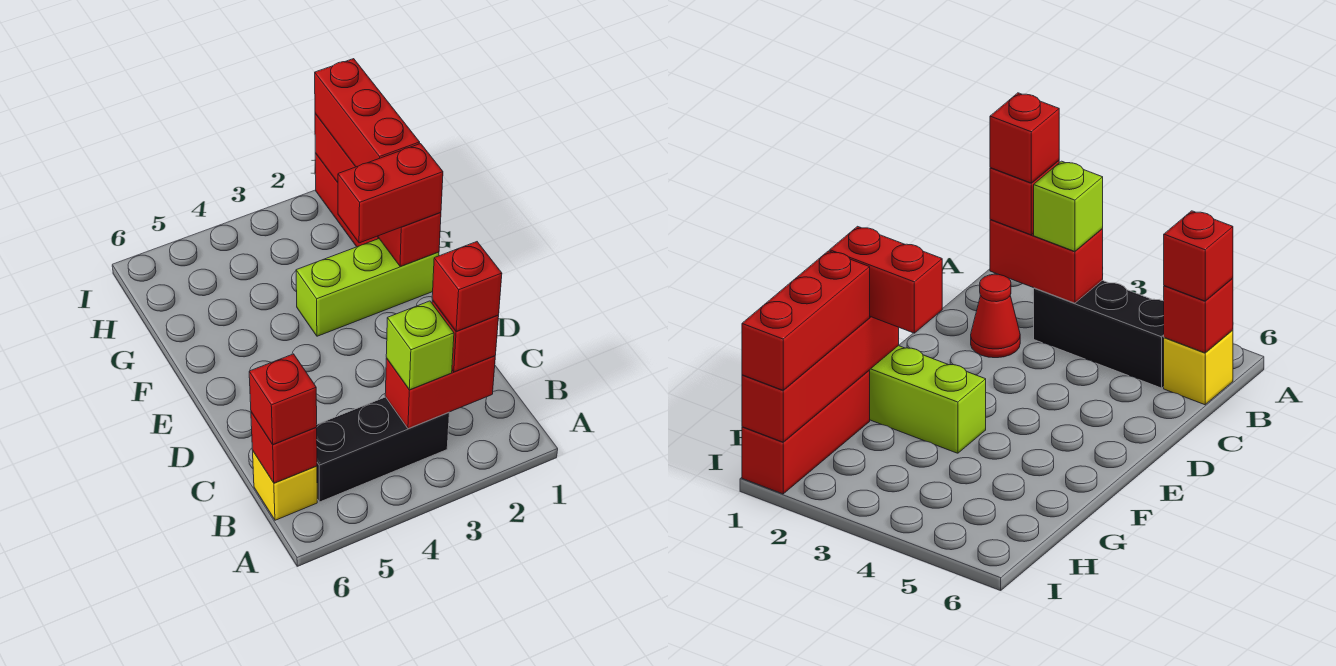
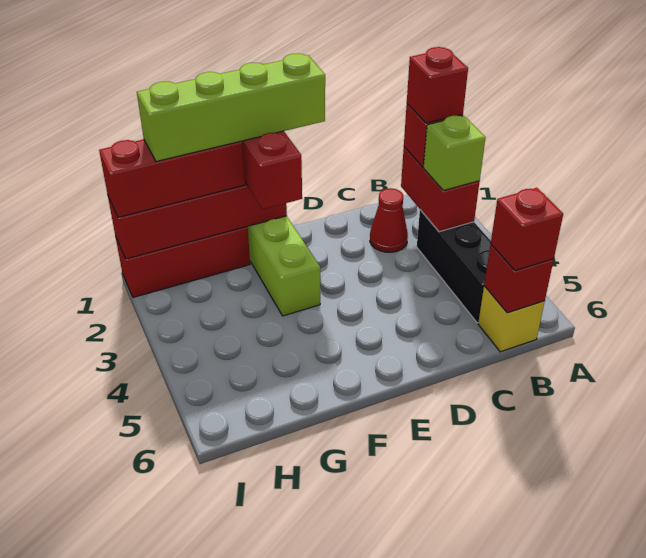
none -> lime brick E1:H1 level 4

